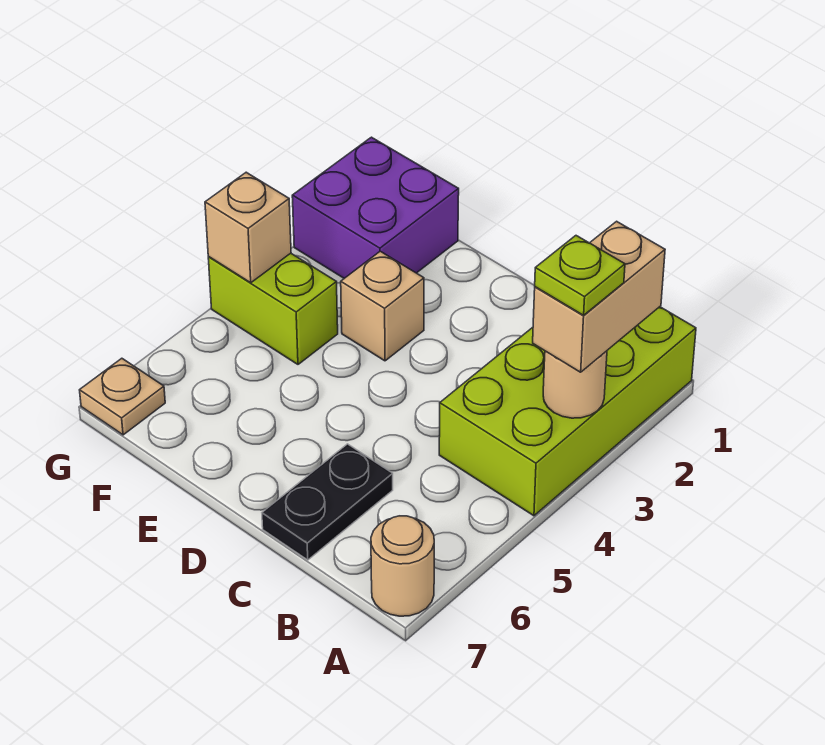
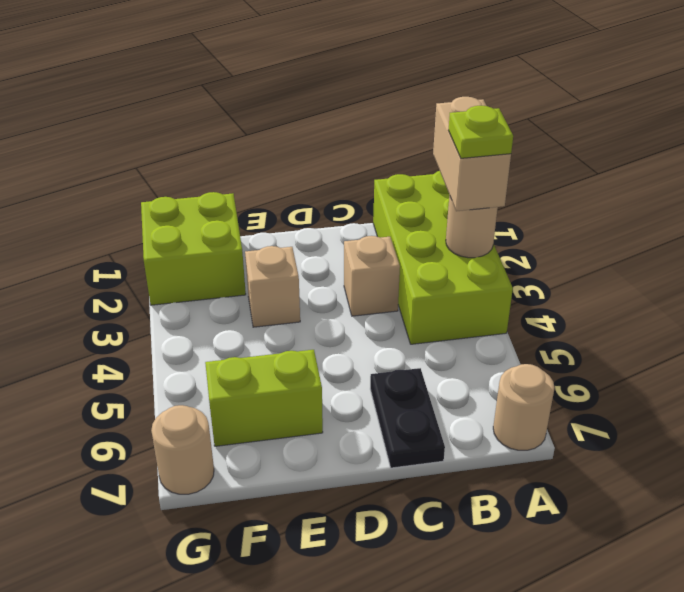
purple brick F1:G2 level 1 -> lime brick F1:G2 level 1
lime brick F4:G4 level 1 -> lime brick E6:F6 level 1
tan brick G4 level 2 -> tan brick C3 level 1
tan plate G7 level 1 -> tan round brick G7 level 1

